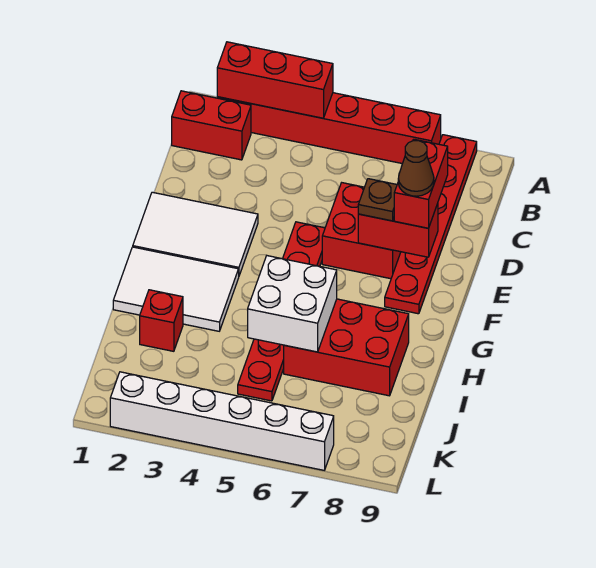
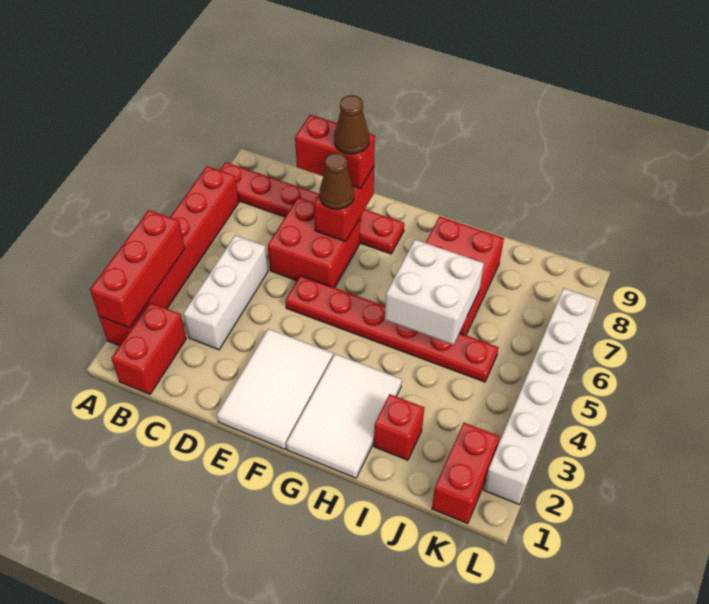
none -> white brick C3:C5 level 1
brown plate E7 level 3 -> brown cone E7 level 3
none -> red brick K1:K2 level 1

